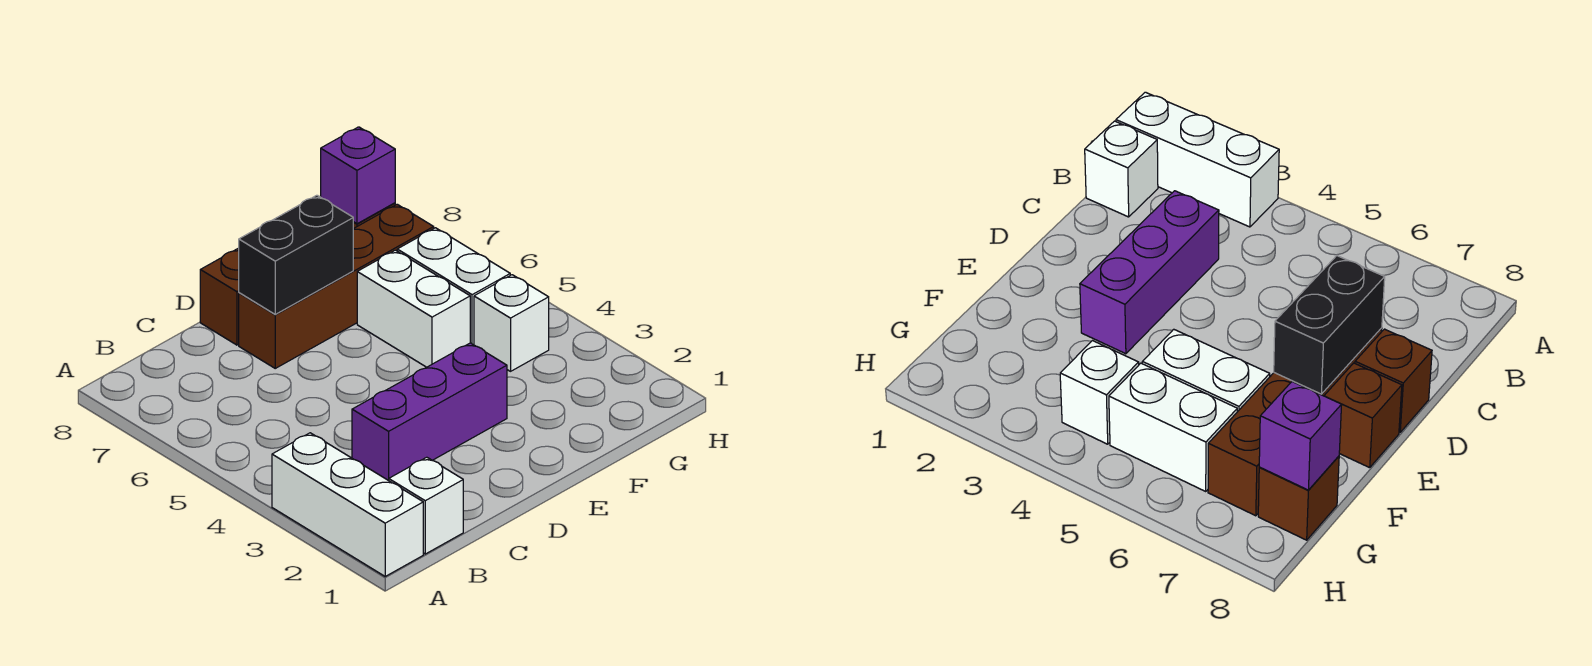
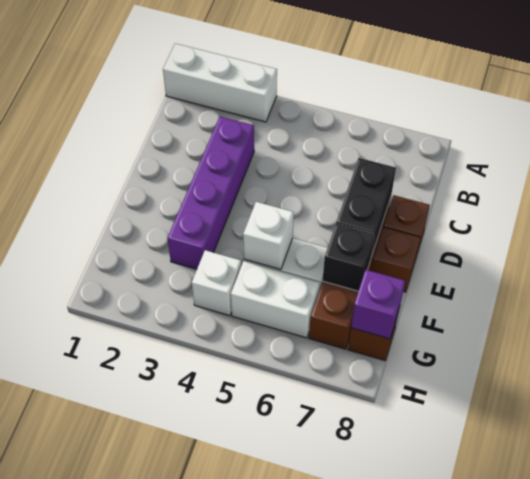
white brick B1 level 1 -> white brick F5 level 2
purple brick C3:E3 level 1 -> purple brick C3:F3 level 1
none -> black brick F7 level 2

